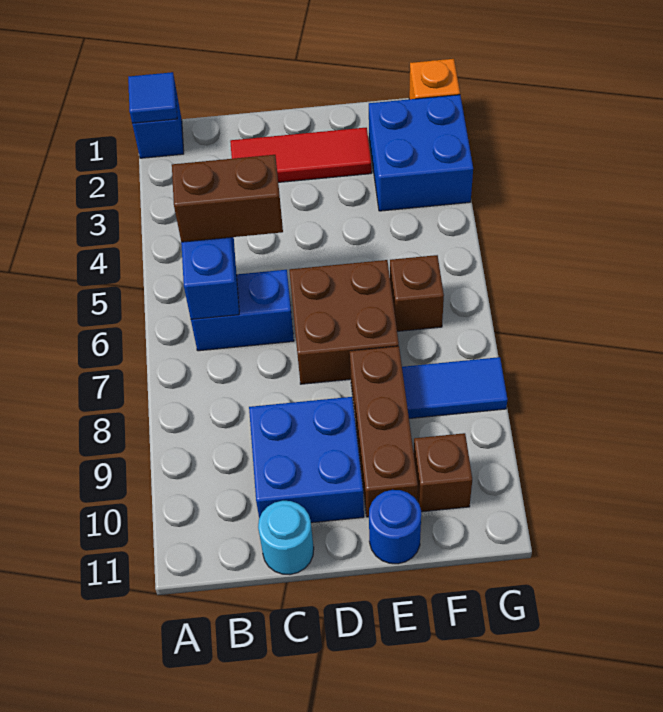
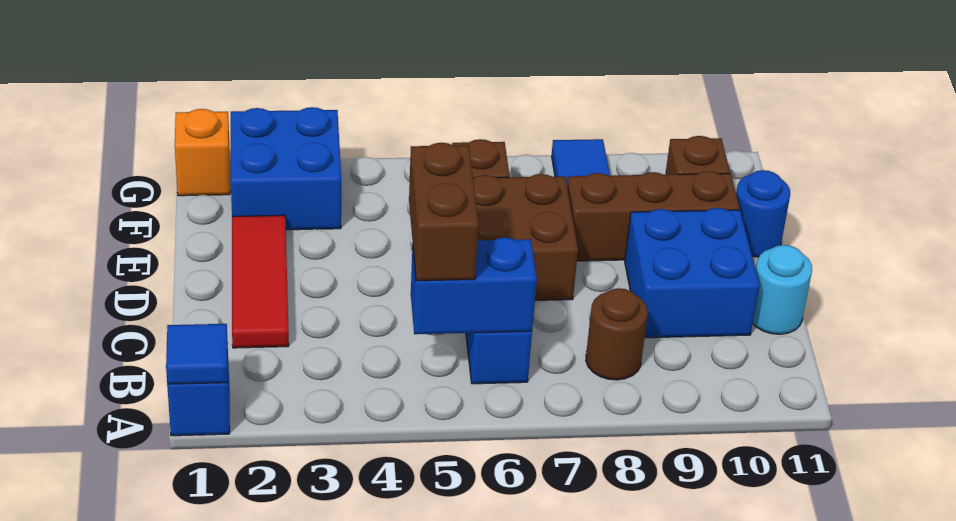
none -> brown round brick B8 level 1

